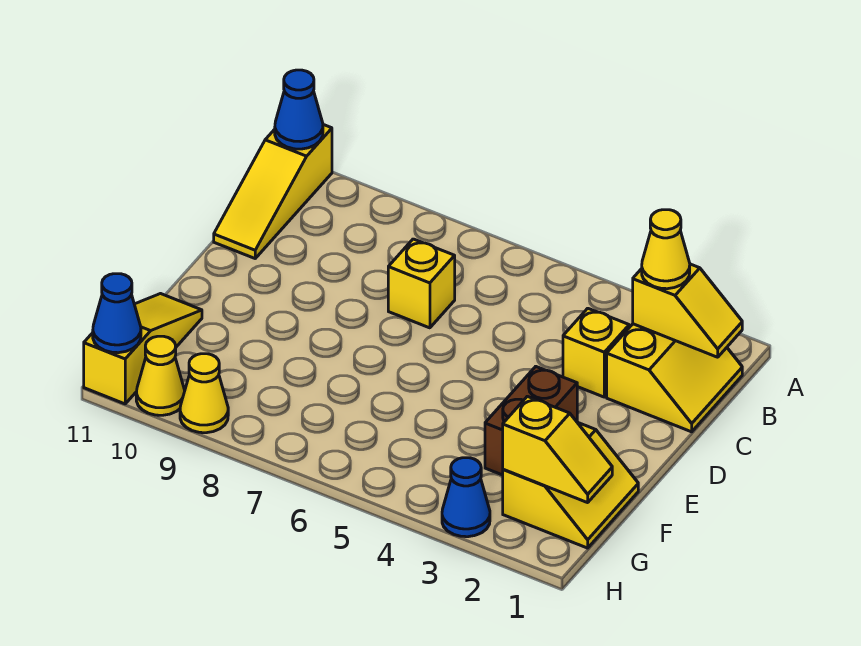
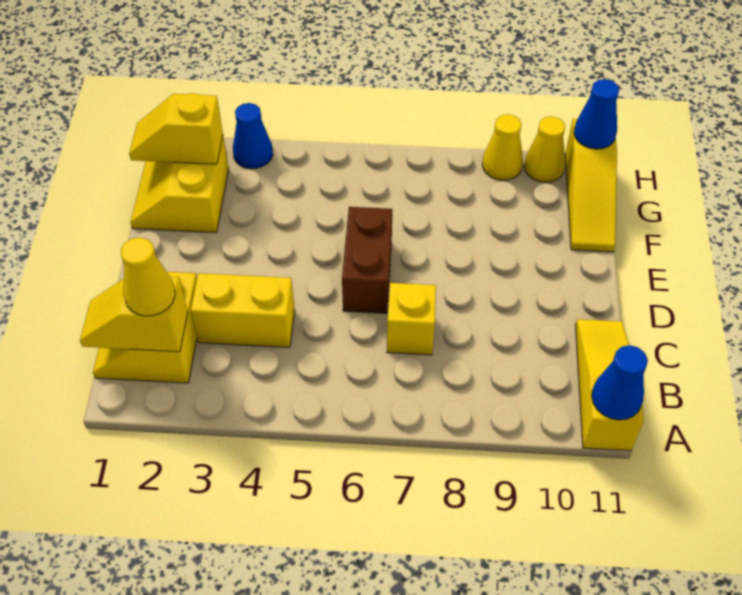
yellow brick C3 level 1 -> yellow brick C3:C4 level 1
brown brick E3:F3 level 1 -> brown brick D6:E6 level 1

